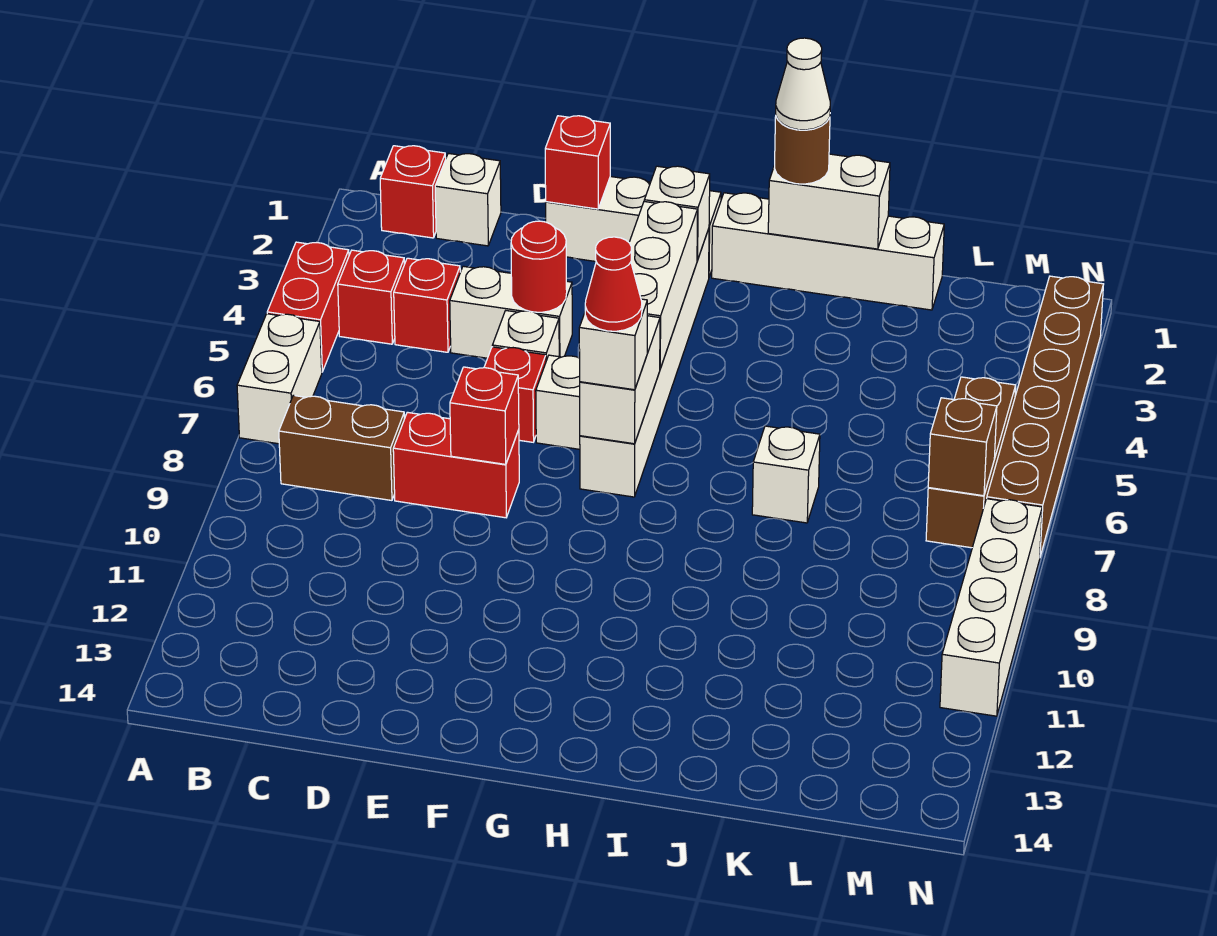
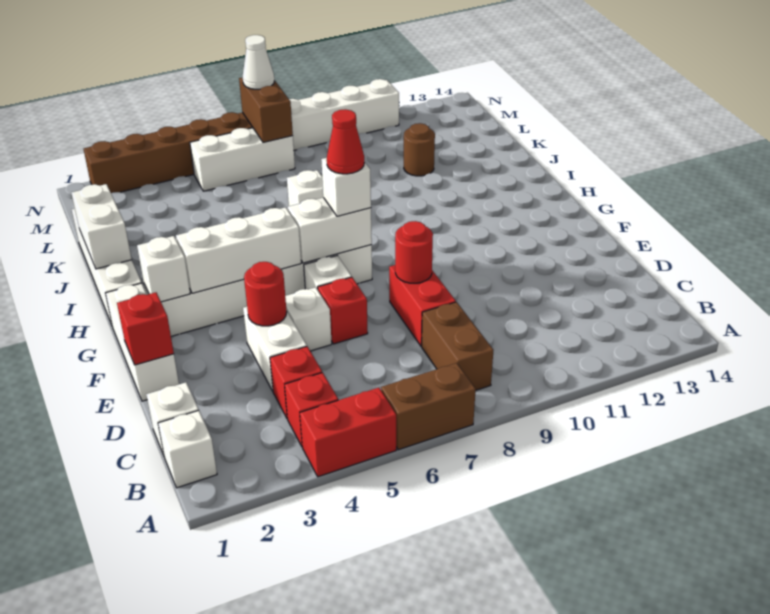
white brick A6:A7 level 1 -> brown brick A6:A7 level 1
red brick B1 level 1 -> white brick B1 level 1
red brick E8 level 2 -> red round brick E8 level 2
brown round brick I1 level 3 -> brown round brick K11 level 1
white cone I1 level 4 -> white cone N7 level 3
brown brick M5:M7 level 1 -> white brick M5:M7 level 1
brown brick M7 level 2 -> brown brick M7:N7 level 2

